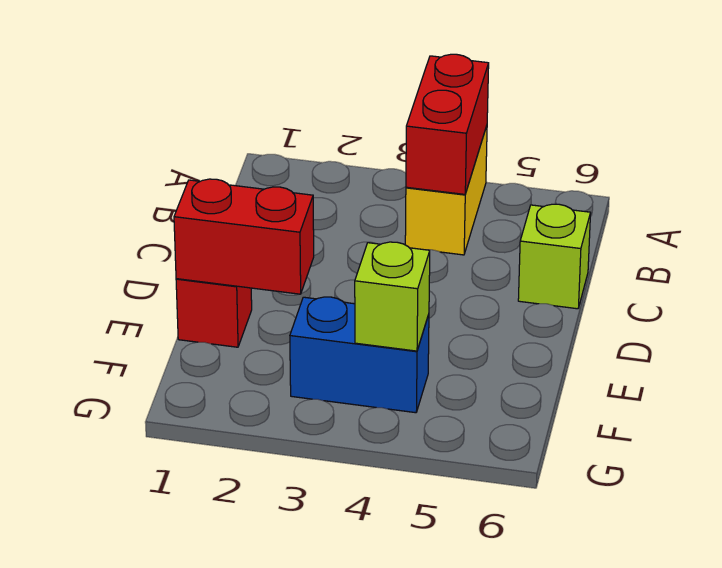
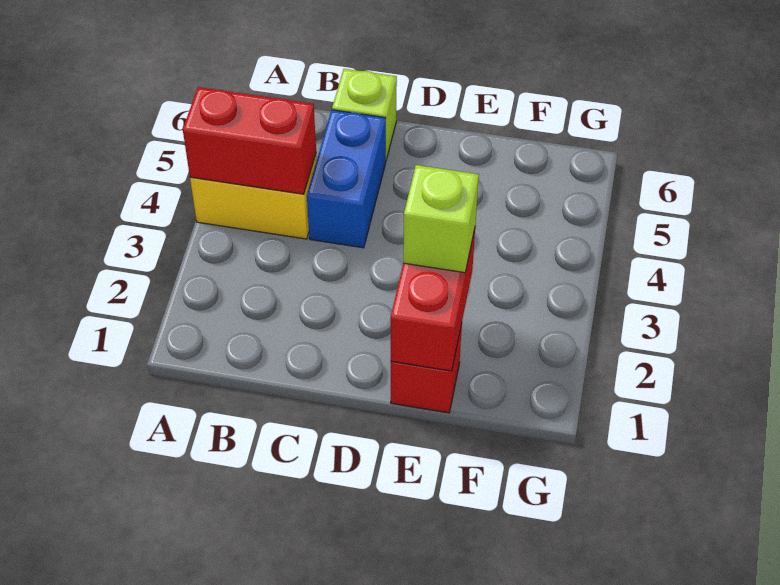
blue brick F3:F4 level 1 -> blue brick C4:C5 level 1
lime brick F4 level 2 -> lime brick E2 level 3

